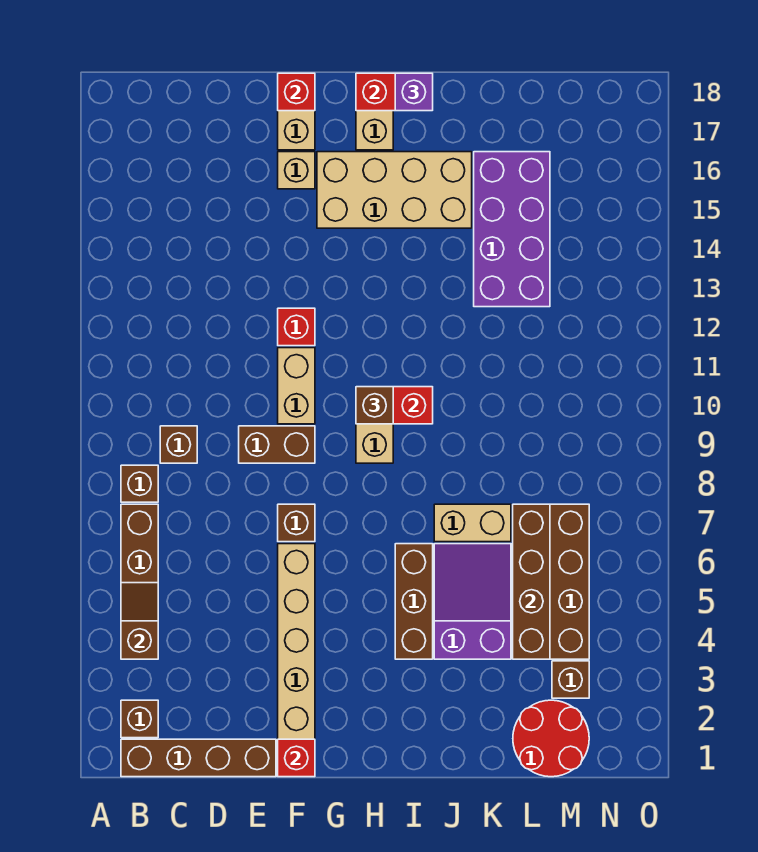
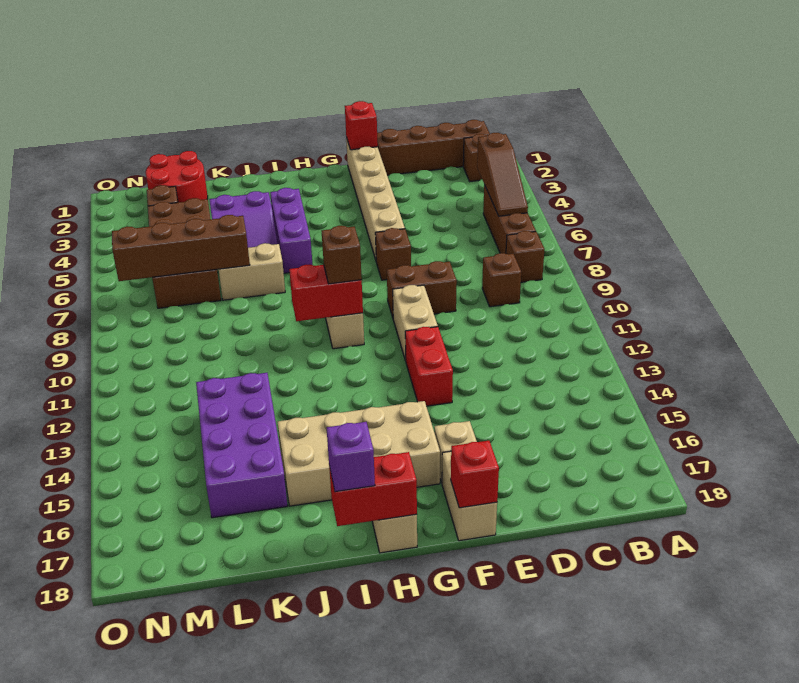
brown slope B4:B5 level 2 top 4 -> brown slope B4:B6 level 2 top 4
red brick F12 level 1 -> red brick F12:F13 level 1
brown brick I4:I6 level 1 -> purple brick I4:I6 level 1
brown brick L4:L7 level 2 -> brown brick K7:N7 level 2

